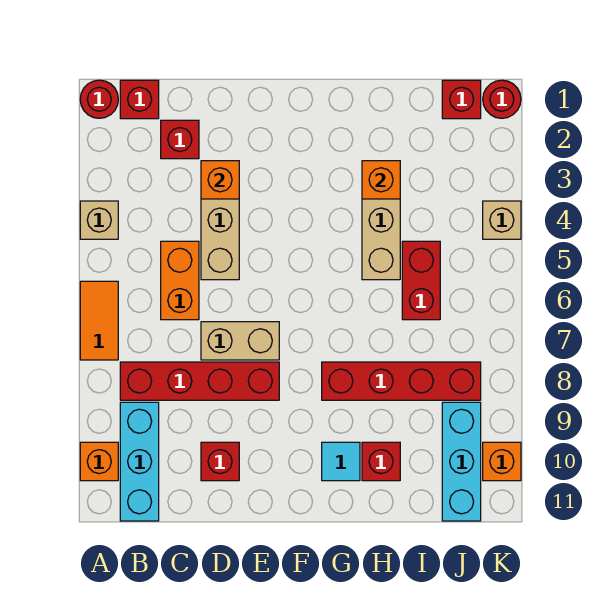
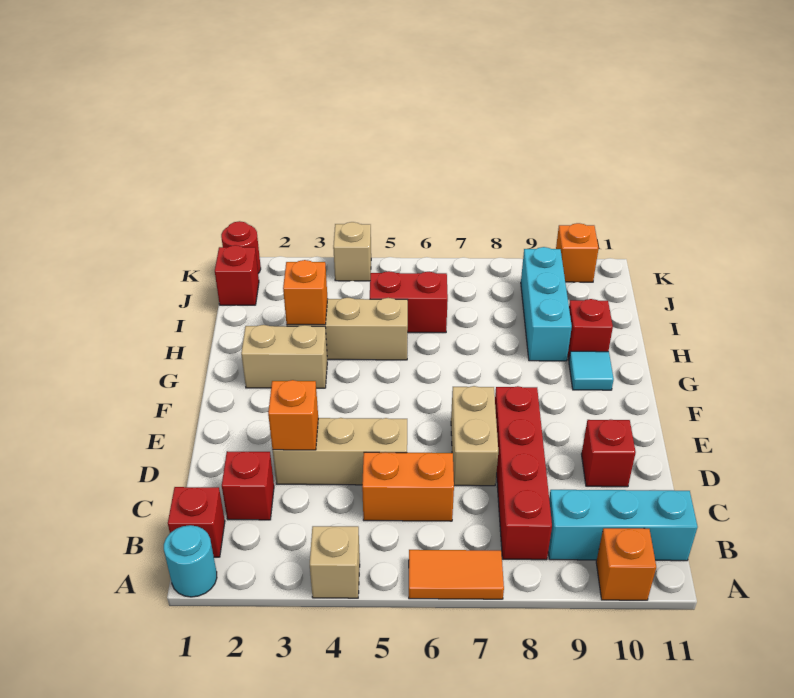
red round brick A1 level 1 -> cyan round brick A1 level 1
none -> tan brick G2:G3 level 1
red brick G8:J8 level 1 -> none
cyan brick J9:J11 level 1 -> cyan brick H9:J9 level 1

